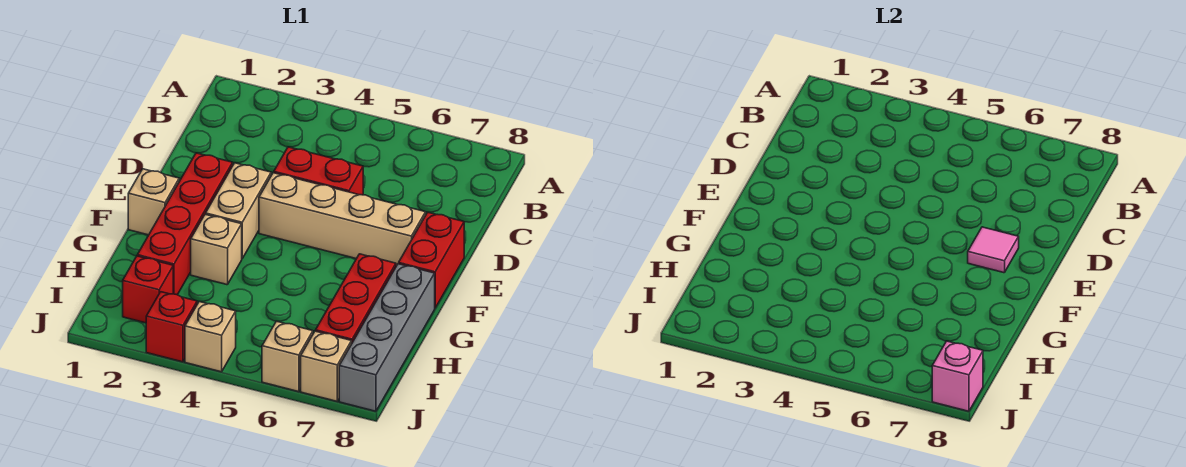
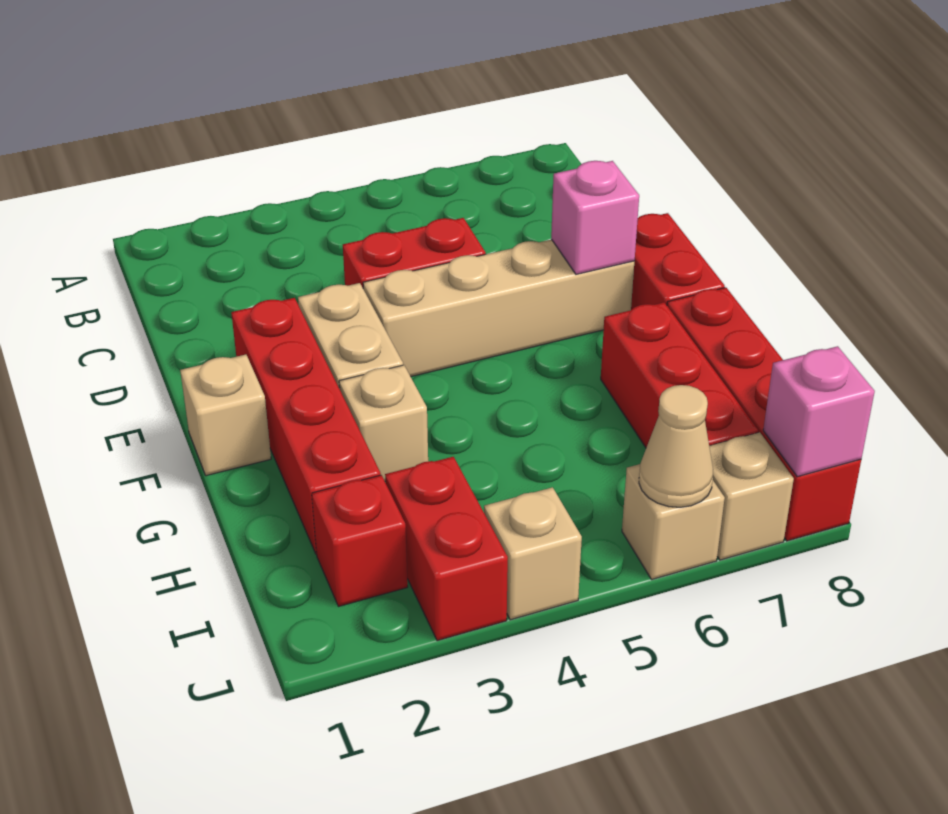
pink tile E7 level 2 -> pink brick E7 level 2
grey brick G8:J8 level 1 -> red brick G8:J8 level 1
red brick J3 level 1 -> red brick I3:J3 level 1
none -> tan cone J6 level 2

